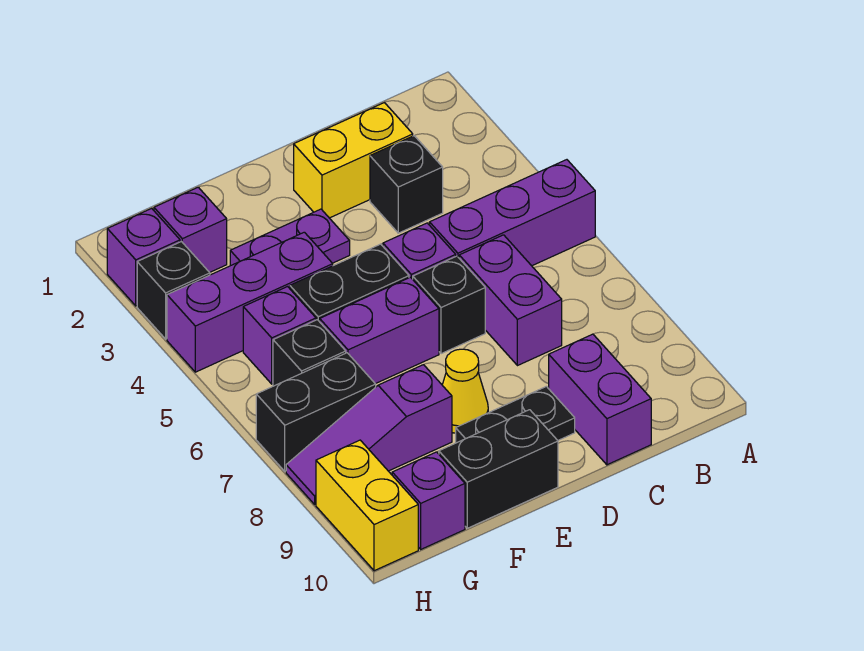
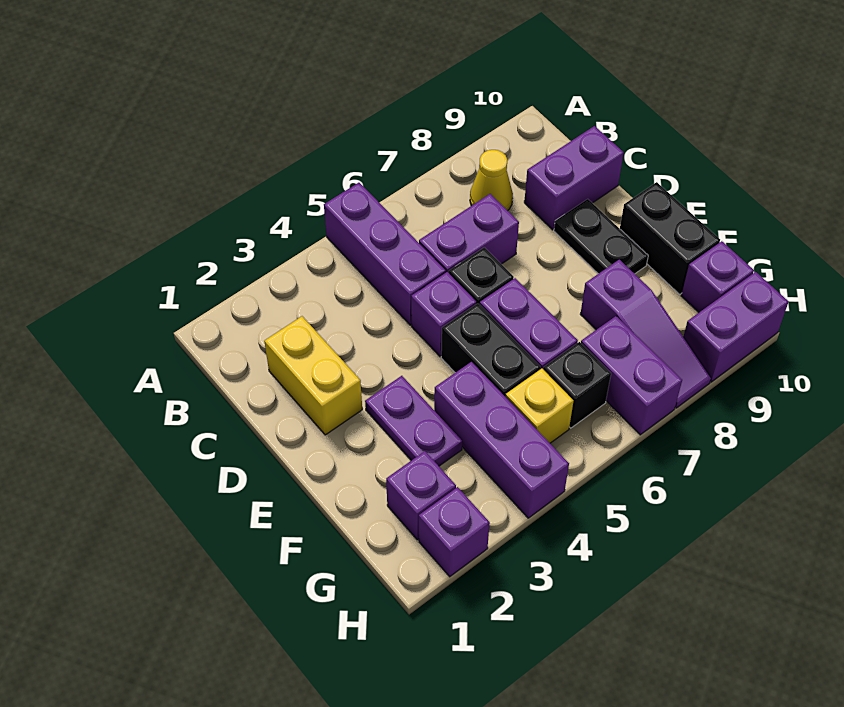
black brick C3 level 1 -> none
yellow cone E8 level 1 -> yellow cone B8 level 1
purple brick G5 level 1 -> yellow brick G5 level 1
black brick G7:H7 level 1 -> purple brick G7:H7 level 1
black brick H3 level 1 -> none
yellow brick H9:H10 level 1 -> purple brick H9:H10 level 1

